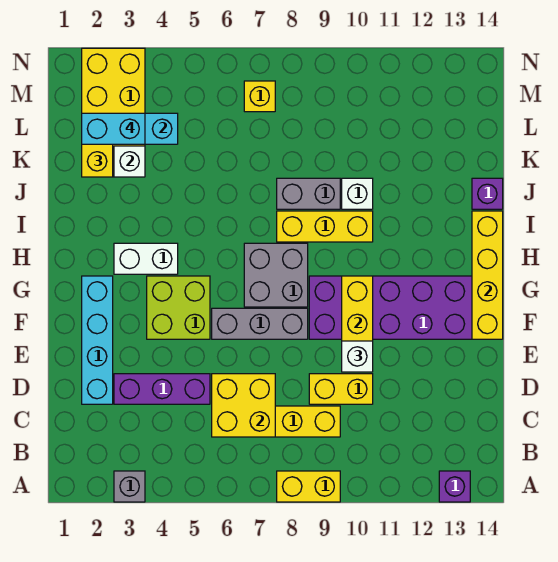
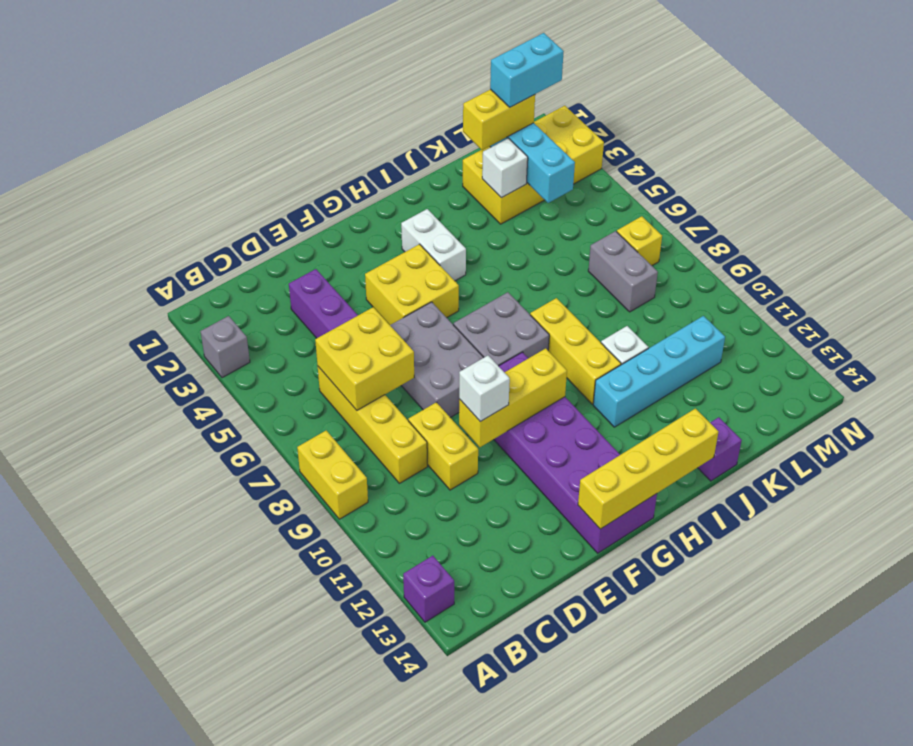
cyan brick D2:G2 level 1 -> cyan brick I11:L11 level 1
lime brick F4:G5 level 1 -> yellow brick F4:G5 level 1
grey brick F6:F8 level 1 -> grey brick E6:F8 level 1
grey brick J8:J9 level 1 -> grey brick L7:L8 level 1
cyan brick L2:L3 level 4 -> cyan brick L2:M2 level 4

